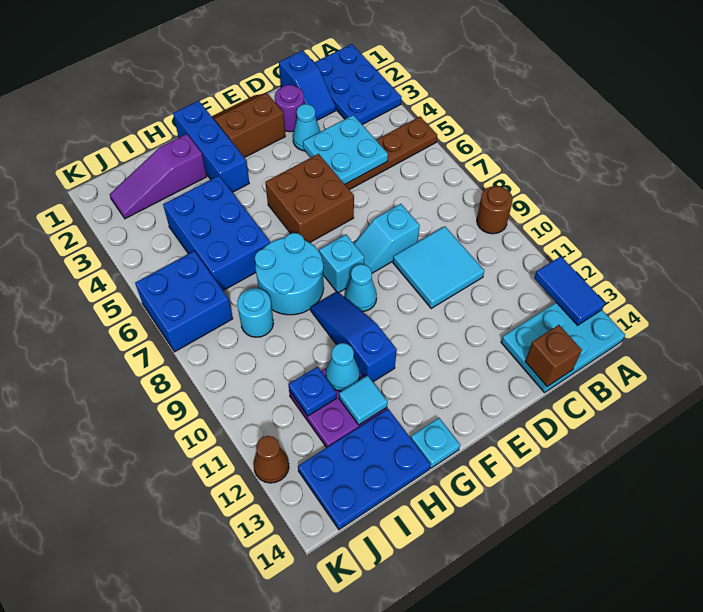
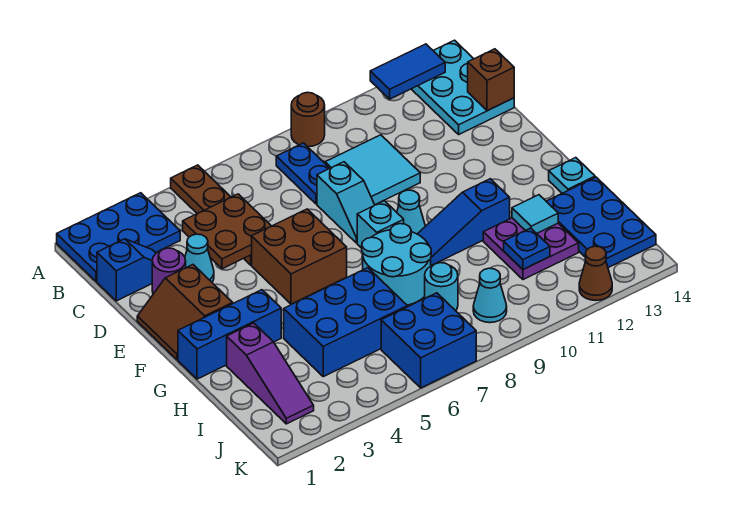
none -> blue plate B8:C8 level 1
cyan plate C4:D5 level 2 -> brown plate C4:D5 level 2
cyan cone H11 level 2 -> cyan cone J9 level 1

